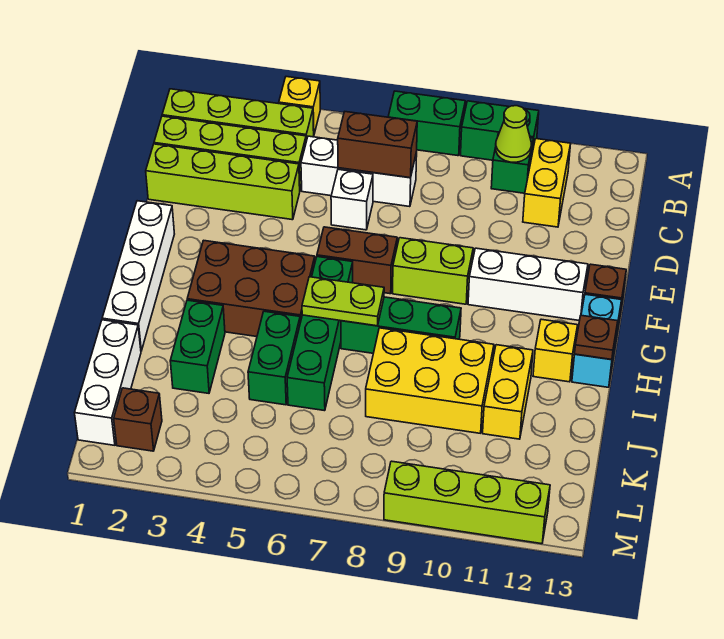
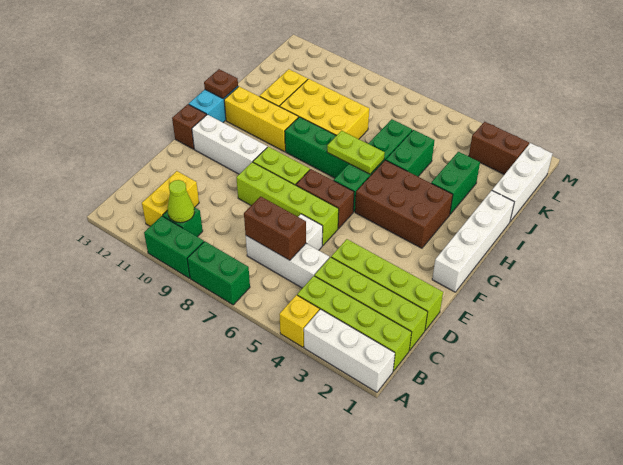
none -> white brick A1:A3 level 1
yellow brick H12 level 1 -> yellow brick H10:H12 level 1
brown brick L2 level 1 -> brown brick L2:L3 level 1
lime brick M9:M12 level 1 -> lime brick E6:E9 level 1

